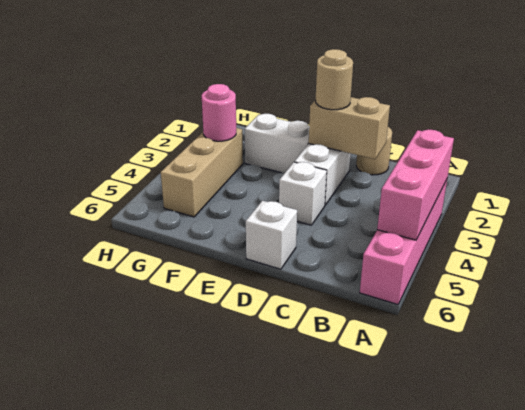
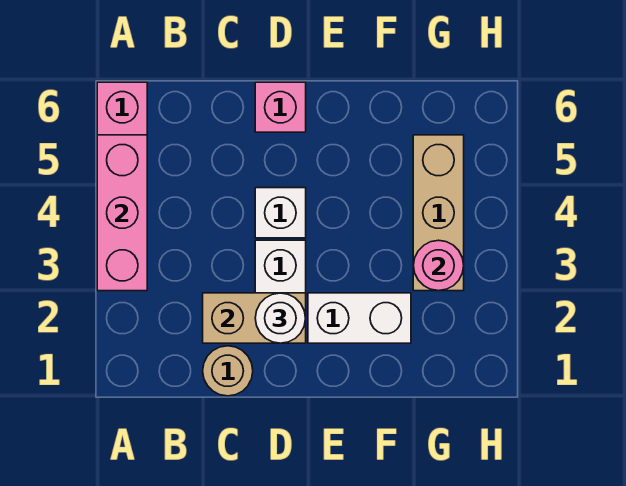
tan round brick D2 level 3 -> white round brick D2 level 3
white brick D6 level 1 -> pink brick D6 level 1

